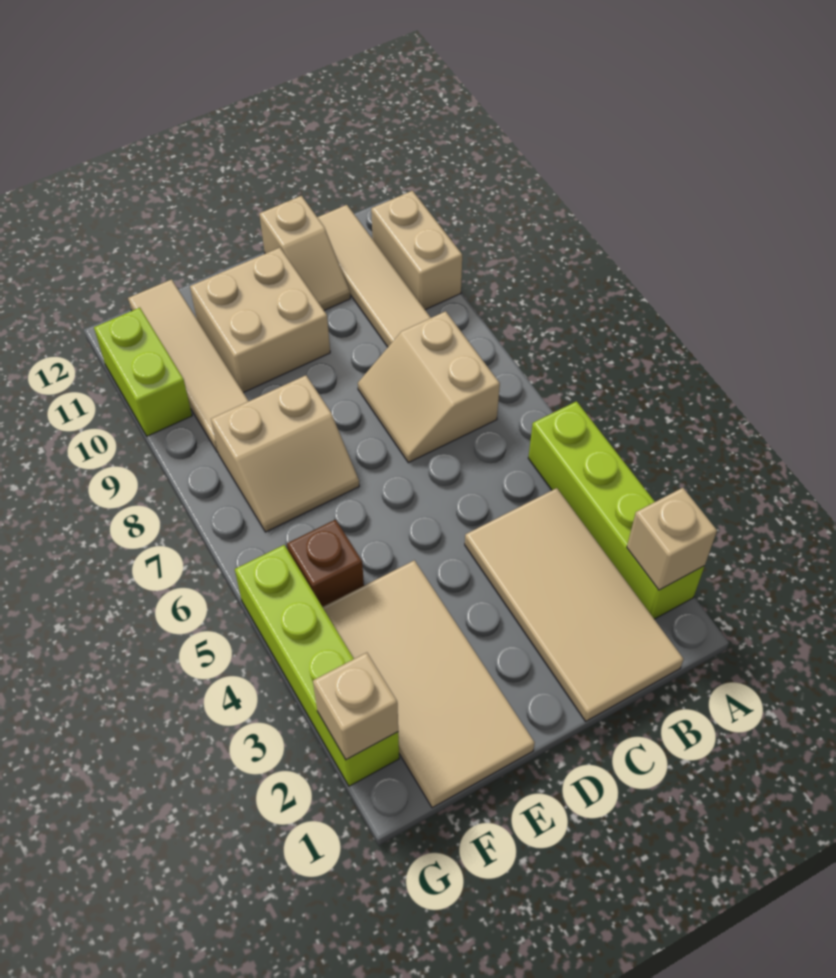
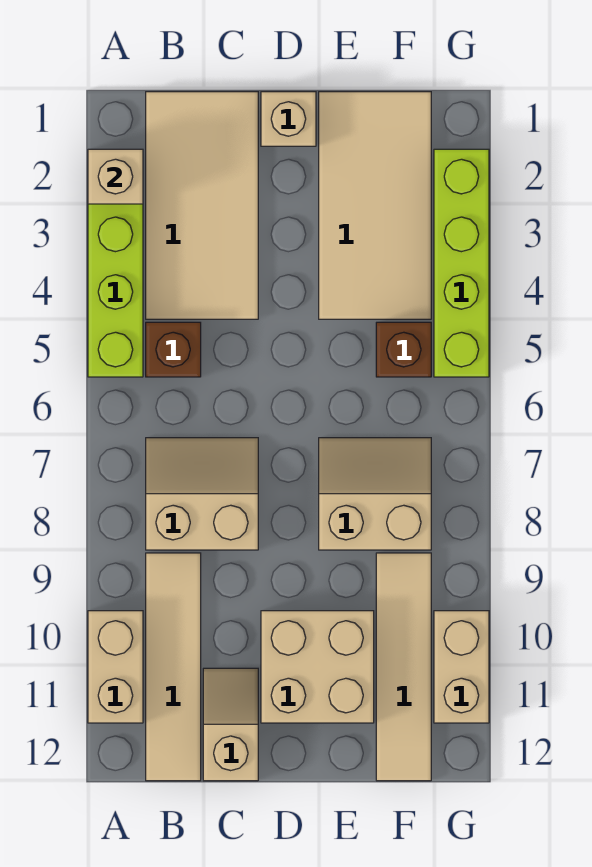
none -> brown brick B5 level 1
tan slope B7:C8 level 1 top B -> tan slope B7:C8 level 1 top 8
tan brick G2 level 2 -> tan brick D1 level 1
lime brick G10:G11 level 1 -> tan brick G10:G11 level 1

